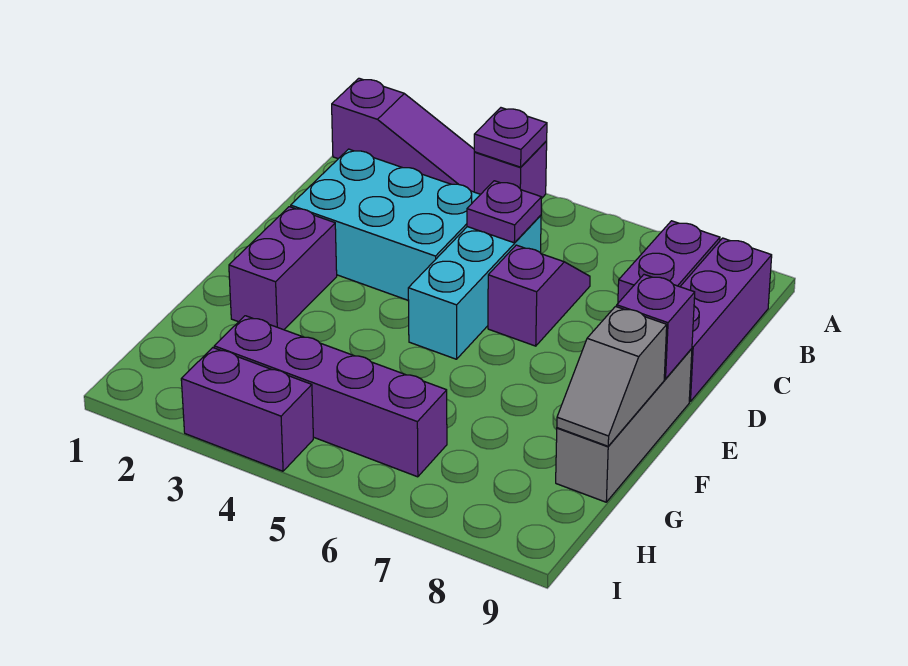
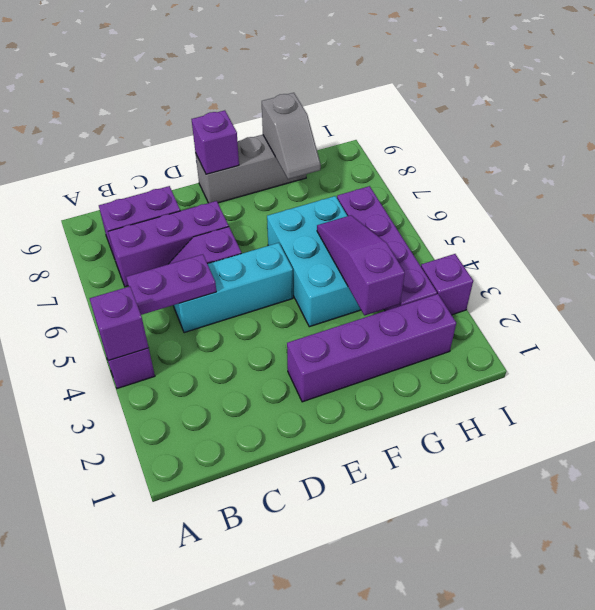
purple slope A1:A3 level 1 top 1 -> purple slope G3:G5 level 2 top 3
purple plate A4 level 2 -> purple brick A4 level 2
purple brick B9:D9 level 1 -> purple brick B7:D7 level 1
cyan brick C2:D4 level 1 -> cyan brick F4:G6 level 1
purple plate C5 level 2 -> purple plate B5:C5 level 2
purple brick E2:F2 level 1 -> purple brick E2:H2 level 1
grey slope F9:G9 level 2 top F -> grey slope G8:G9 level 2 top 9
purple brick I3:I4 level 1 -> purple brick I3 level 1

